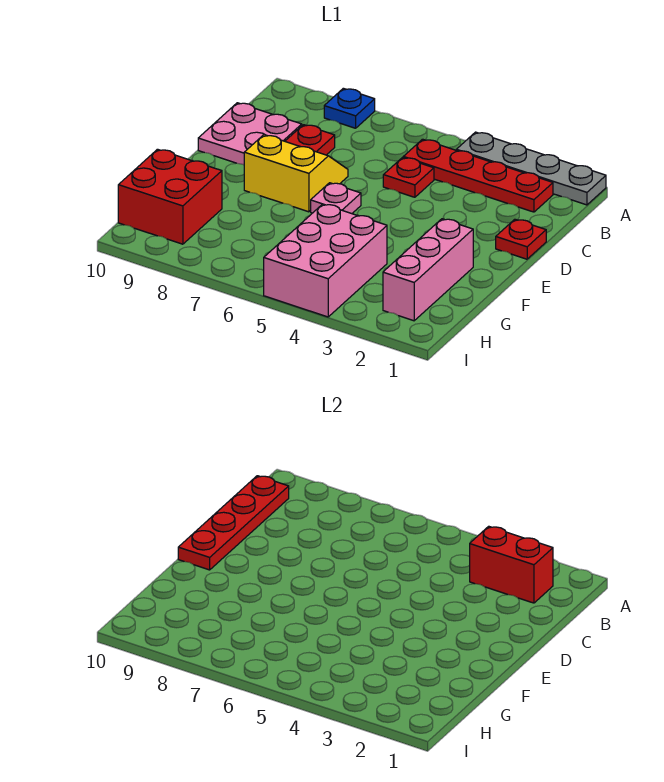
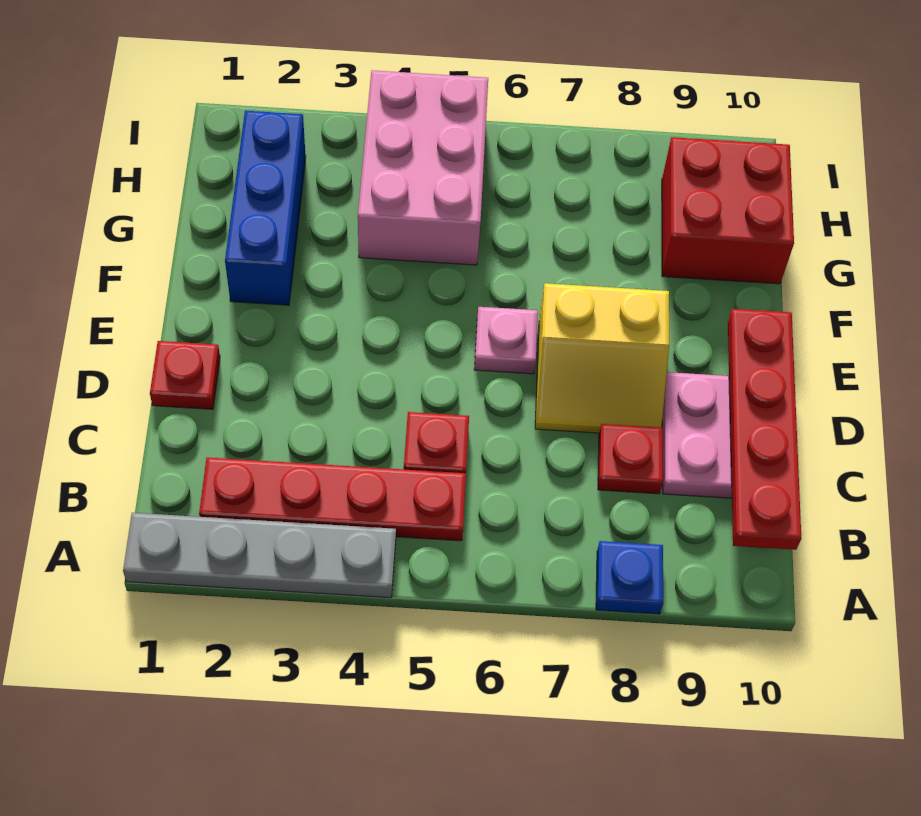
red brick B2:B3 level 2 -> none
pink brick F2:H2 level 1 -> blue brick F2:H2 level 1

